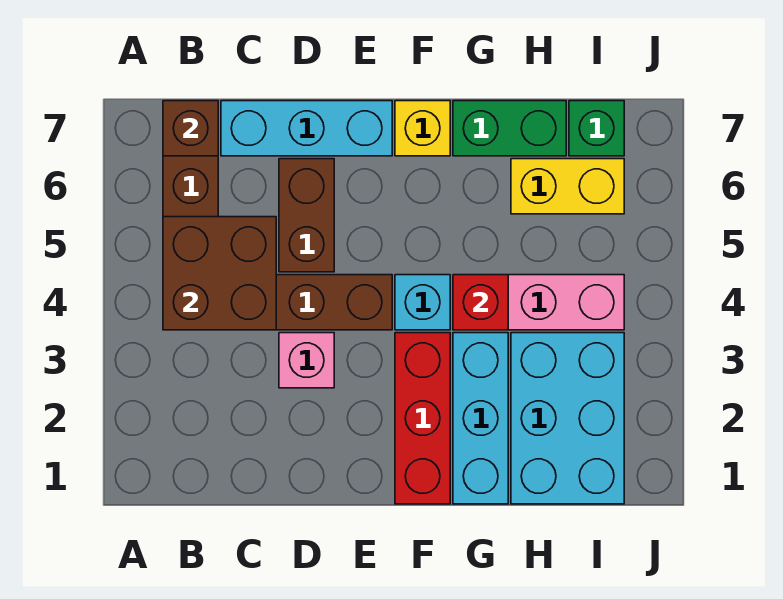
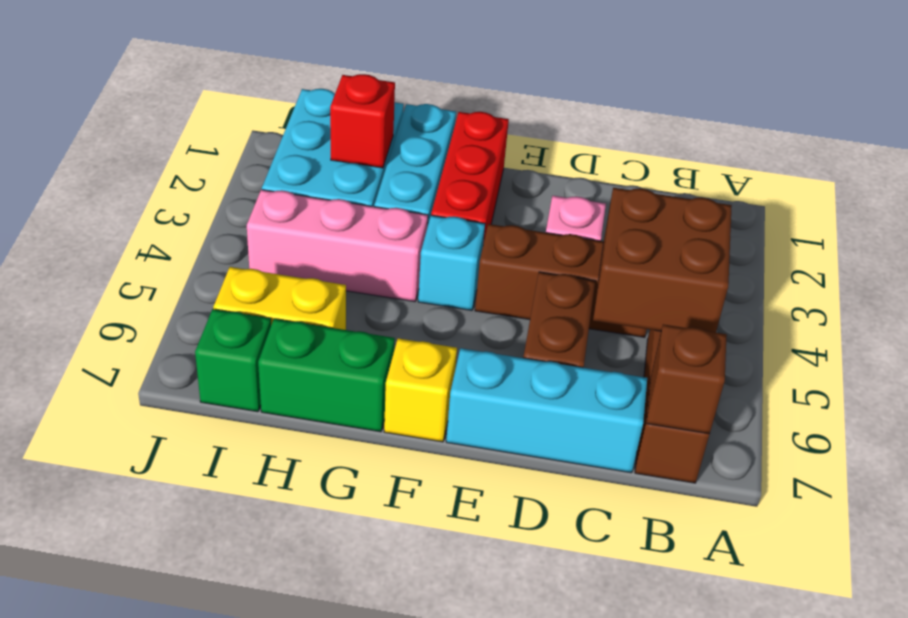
red brick G4 level 2 -> red brick H2 level 2

